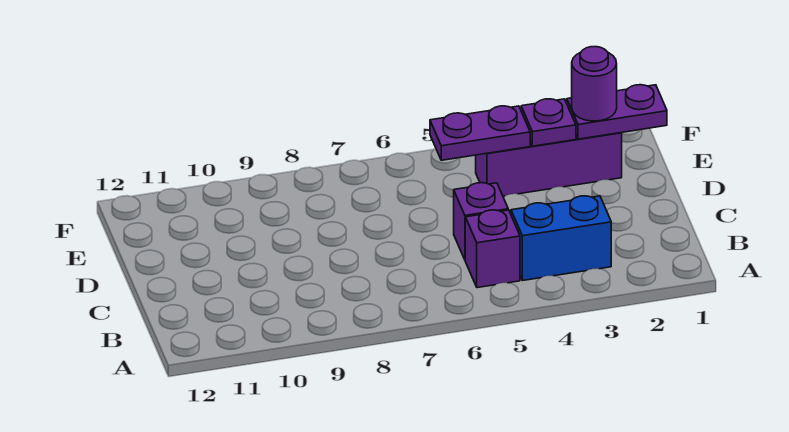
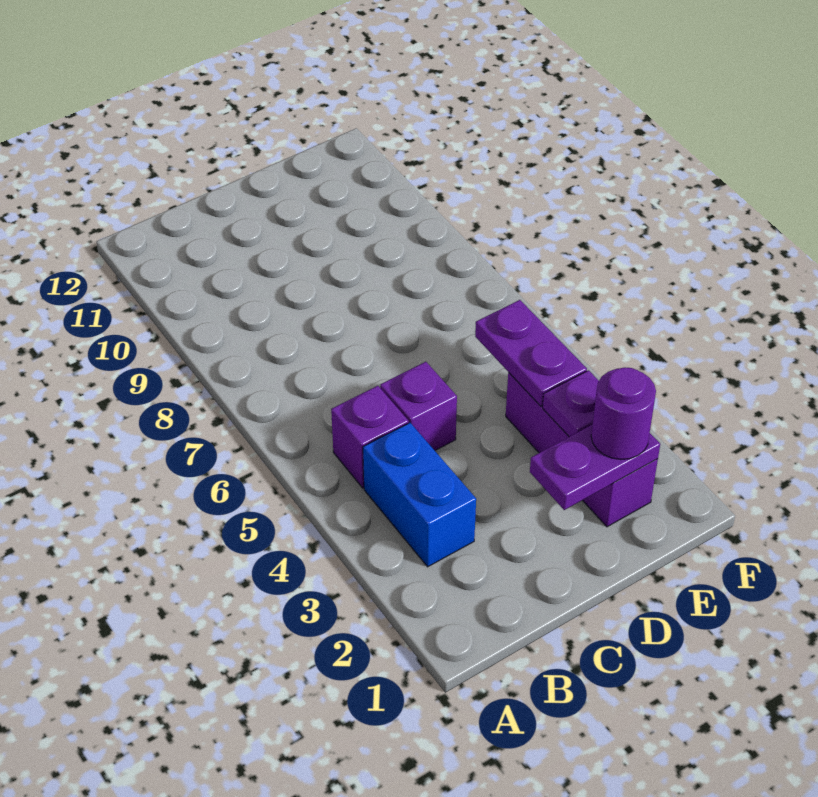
purple plate E1:E2 level 2 -> purple plate D2:E2 level 2

